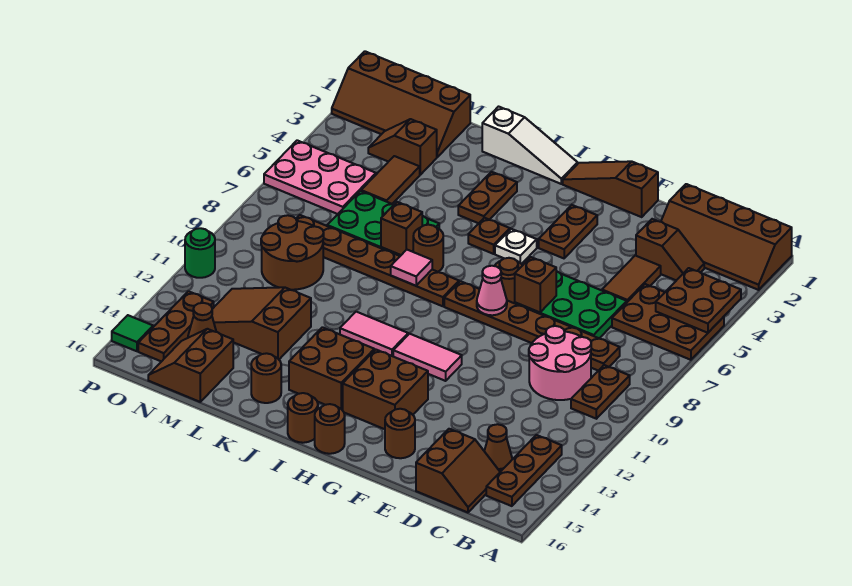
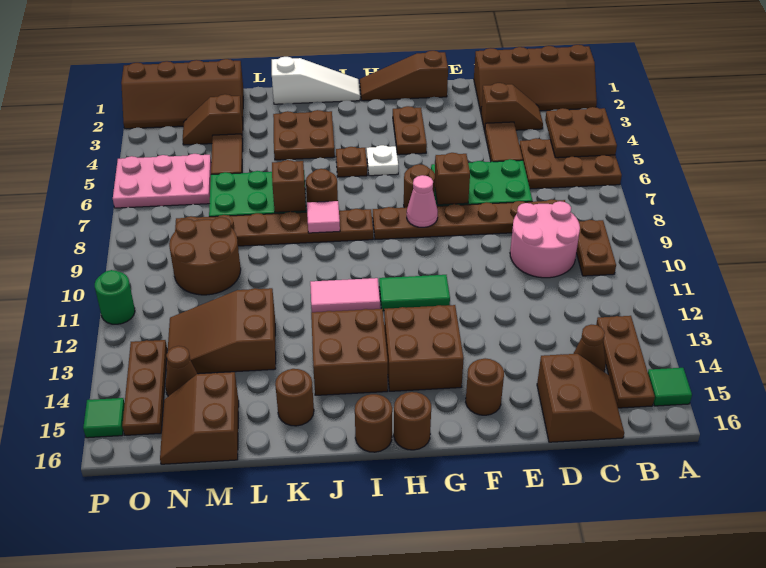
none -> green tile A15 level 1
pink tile G11:H11 level 1 -> green tile G11:H11 level 1
brown plate J3:J4 level 1 -> brown plate J3:K4 level 1

